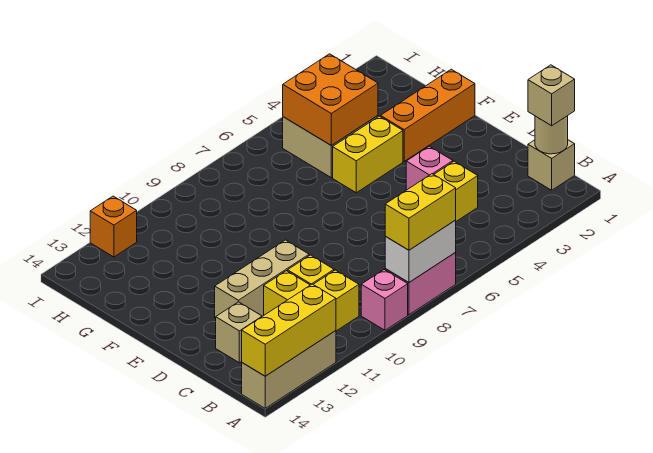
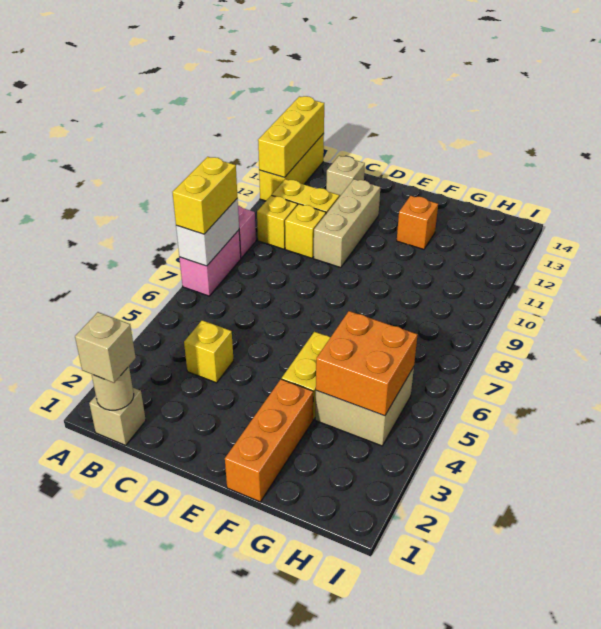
tan brick A12:A14 level 1 -> yellow brick A12:A14 level 1
pink brick D4 level 1 -> none
orange brick I12 level 1 -> orange brick F12 level 1

